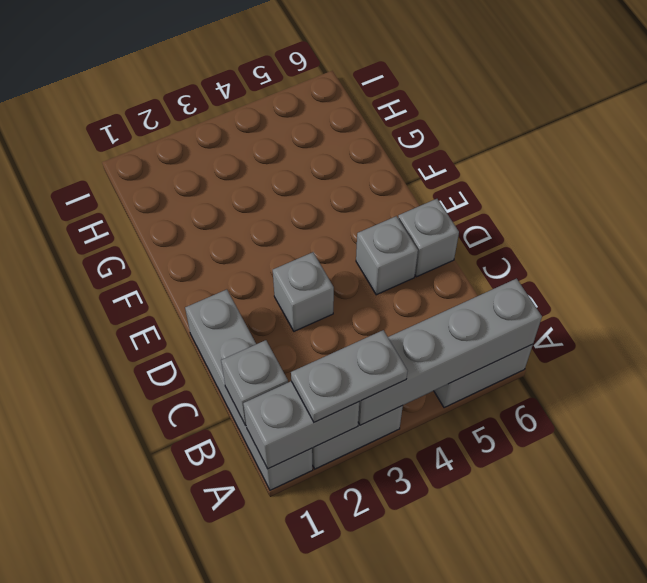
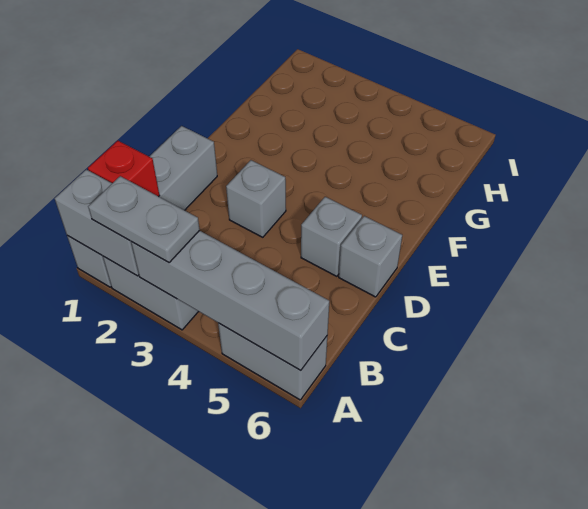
grey brick B1 level 2 -> red brick B1 level 2

